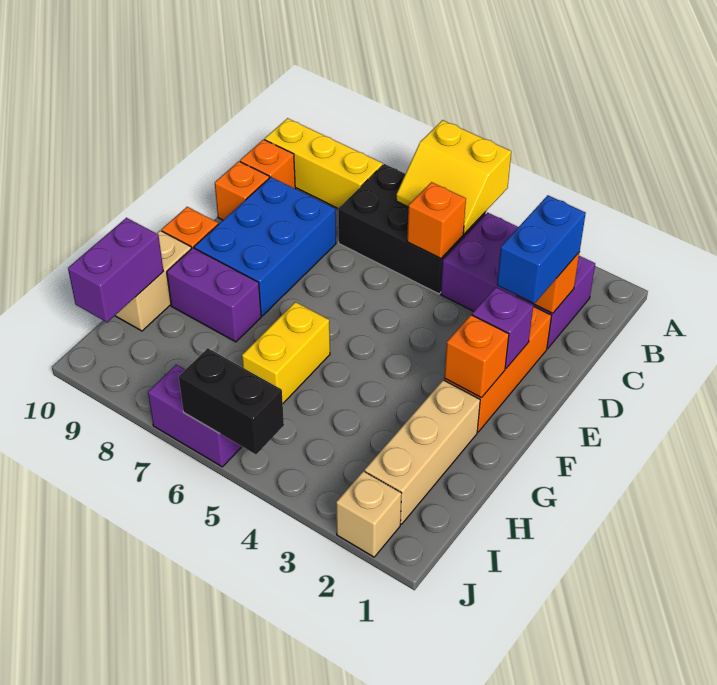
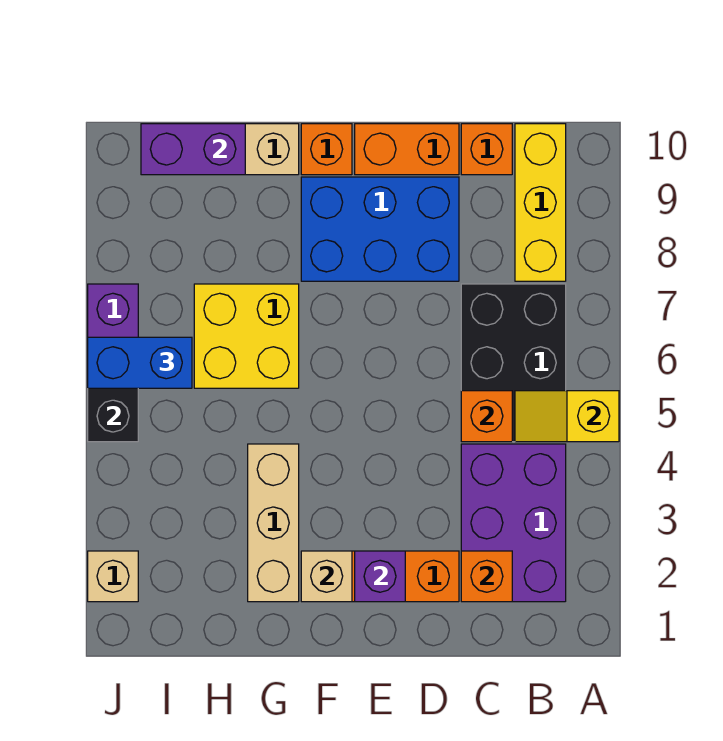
yellow slope A5:B6 level 2 top A -> yellow slope A5:B5 level 2 top A
blue brick C2:D2 level 3 -> blue brick I6:J6 level 3
orange brick D10 level 1 -> orange brick D10:E10 level 1
orange brick F2 level 2 -> tan brick F2 level 2
tan brick G2:I2 level 1 -> tan brick G2:G4 level 1
yellow brick G6:H6 level 1 -> yellow brick G6:H7 level 1
purple brick G8:G9 level 1 -> none

